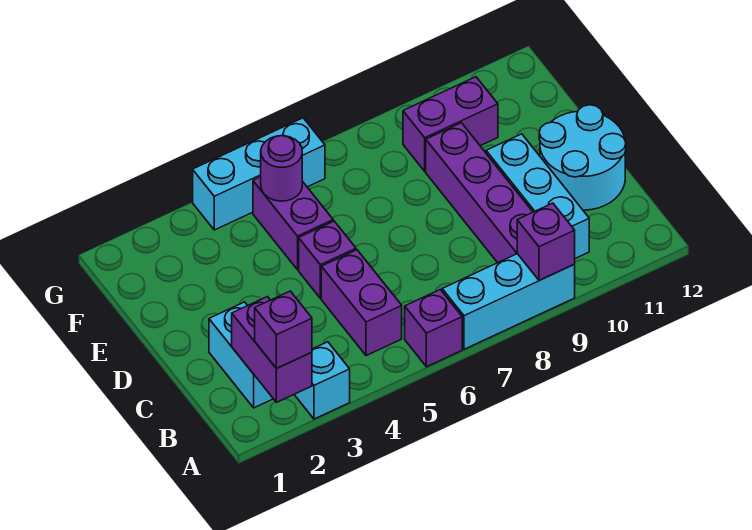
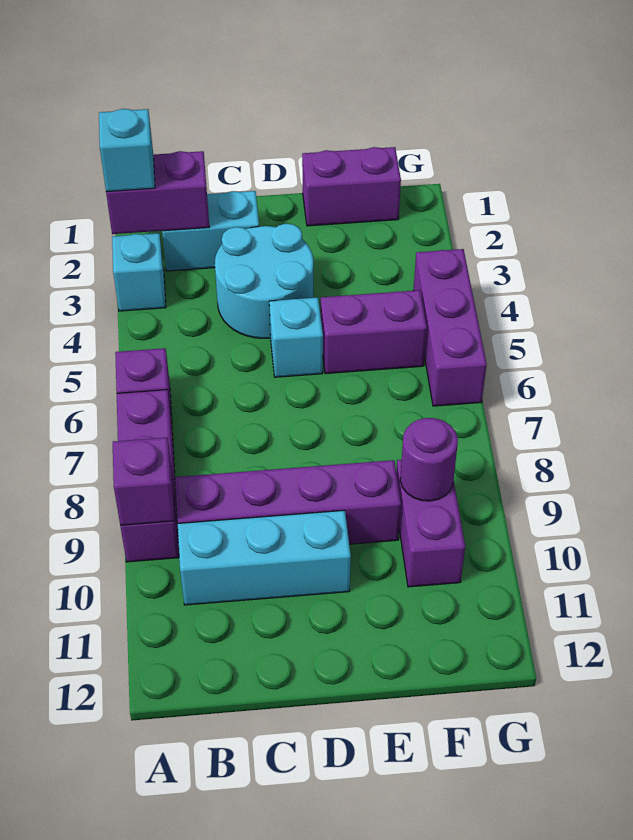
purple brick A2 level 3 -> cyan brick A2 level 3
cyan brick A7:A9 level 1 -> purple brick A7:A9 level 1
purple brick B5:C5 level 1 -> purple brick E1:F1 level 1
cyan round brick C11:D12 level 1 -> cyan round brick C3:D4 level 1
purple brick D5 level 1 -> cyan brick D5 level 1
purple round brick F5 level 2 -> purple round brick F9 level 2
cyan brick G4:G6 level 1 -> purple brick G4:G6 level 1

